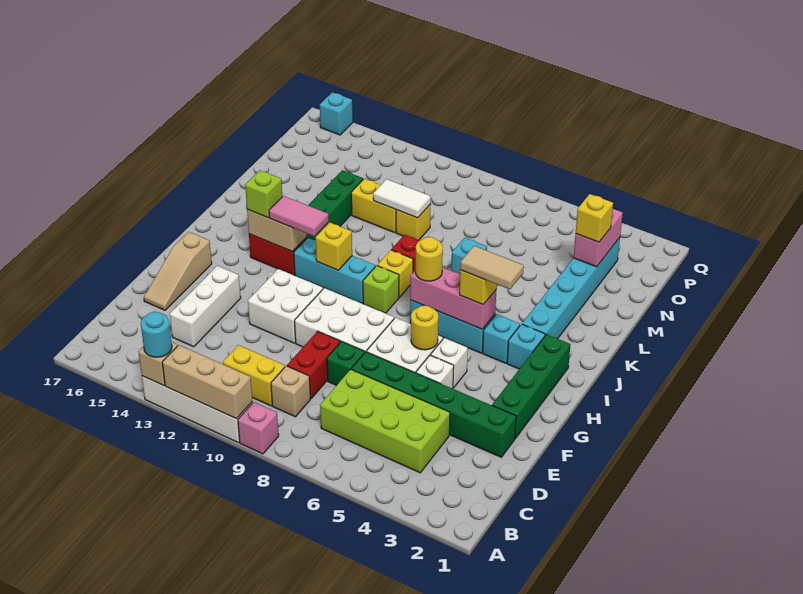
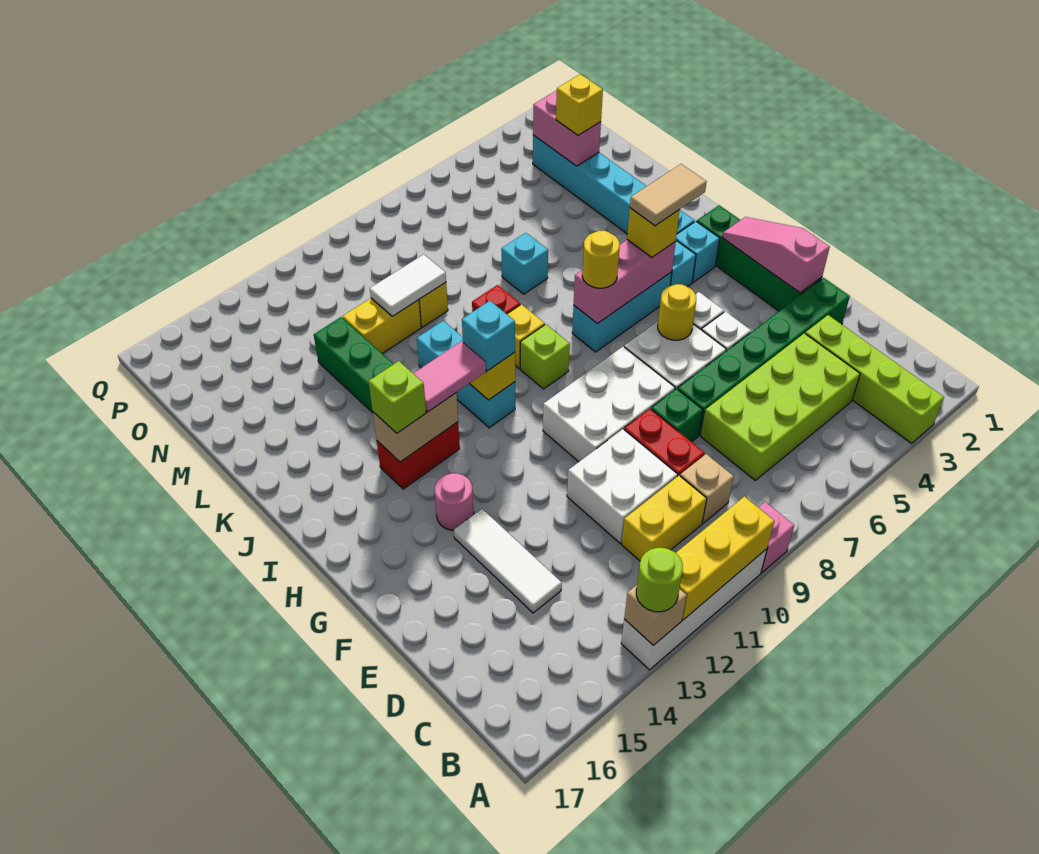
none -> lime brick A3:D3 level 1
tan brick A10:A12 level 2 -> yellow brick A10:A12 level 2
cyan round brick A13 level 3 -> lime round brick A13 level 3
white brick D14:F14 level 1 -> white tile D14:F14 level 1
tan slope E16:G16 level 1 top G -> none
none -> pink slope F2:H2 level 2 top F
white brick F11:G12 level 1 -> white brick D10:E11 level 1
none -> pink round brick G14 level 1
cyan brick I10:I12 level 1 -> cyan brick I11:K11 level 1
cyan brick Q16 level 1 -> cyan brick I11 level 3

